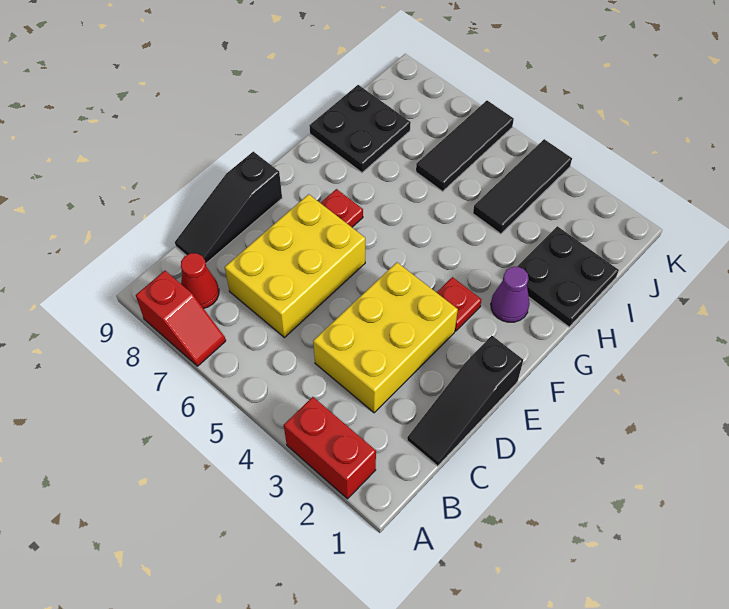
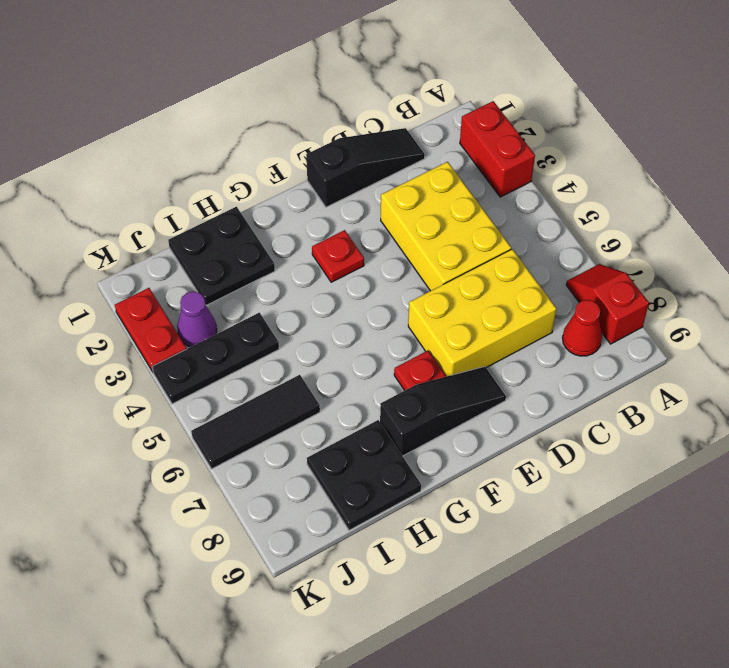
yellow brick C3:E4 level 1 -> yellow brick C3:D5 level 1
black slope C9:E9 level 1 top E -> black slope E8:G8 level 1 top G
purple cone G2 level 1 -> purple cone J3 level 1
black tile I4:K4 level 1 -> black plate I4:K4 level 1
none -> red plate K2:K3 level 1

